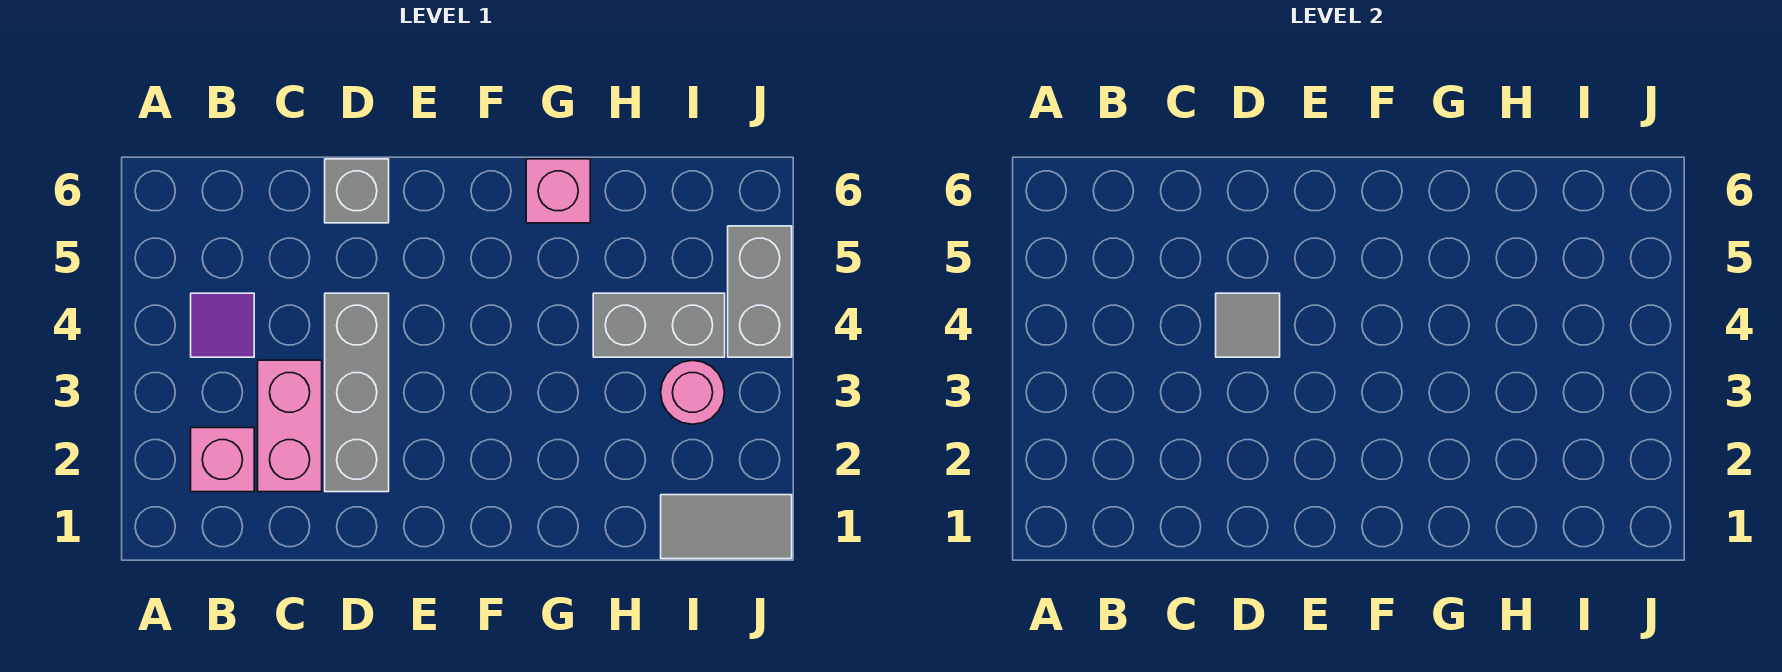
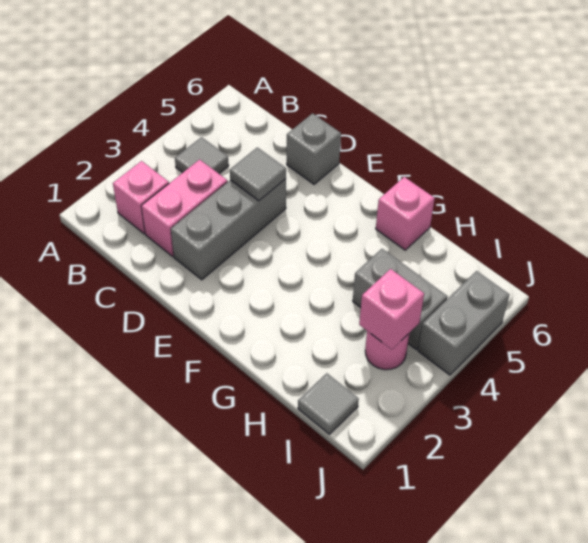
purple tile B4 level 1 -> grey tile B4 level 1
grey tile I1:J1 level 1 -> grey tile I1 level 1
none -> pink brick I3 level 2

